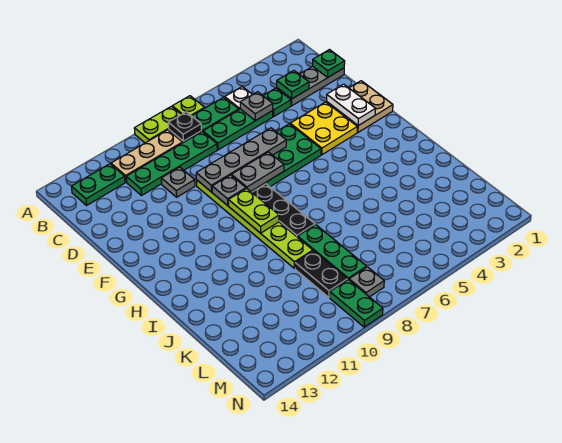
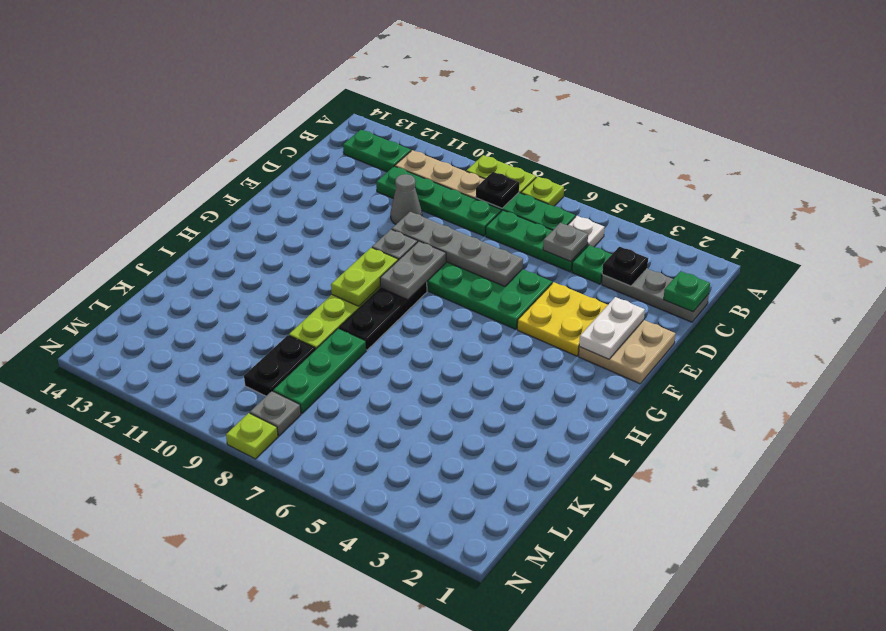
green plate C3 level 2 -> black plate C3 level 2
grey plate D10 level 1 -> grey cone D10 level 1
grey plate F7:F8 level 2 -> grey plate F8:G8 level 2
green plate M9:N9 level 1 -> none
none -> lime plate N8 level 1

